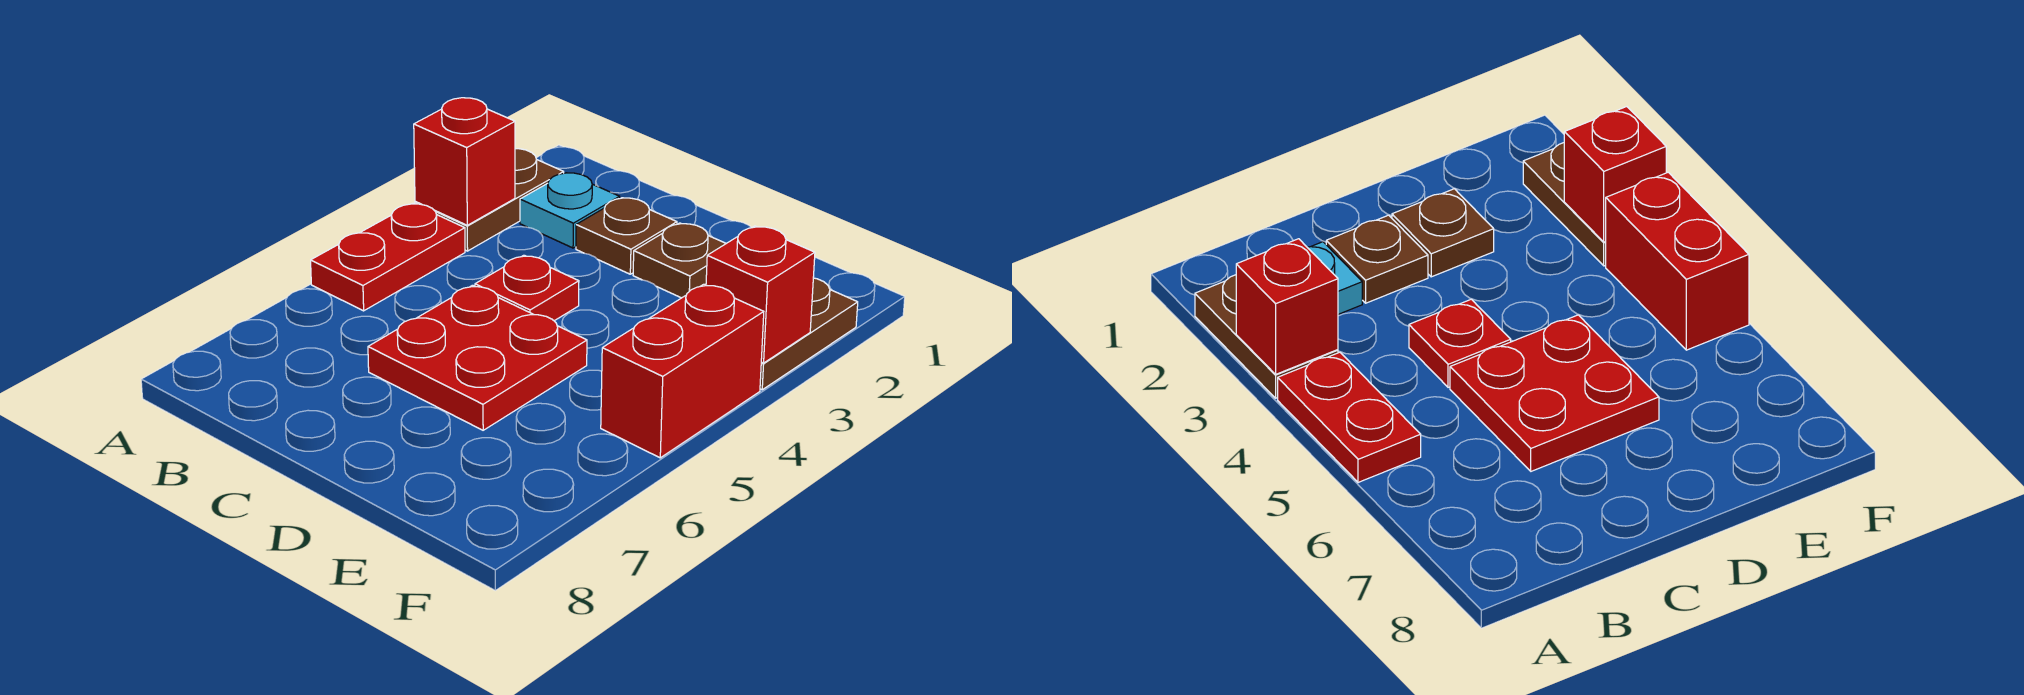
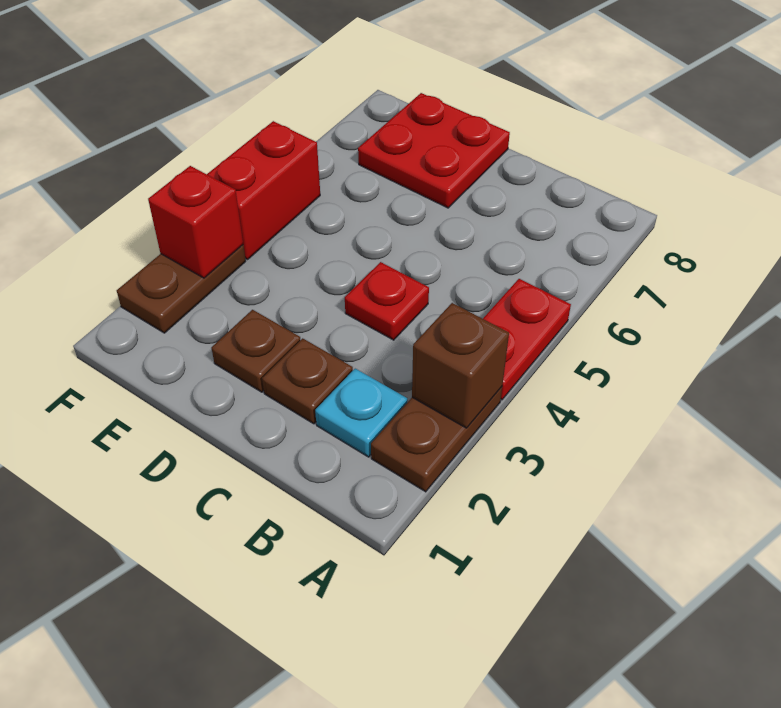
red brick A3 level 2 -> brown brick A3 level 2
red plate C5:D6 level 1 -> red plate D7:E8 level 1

